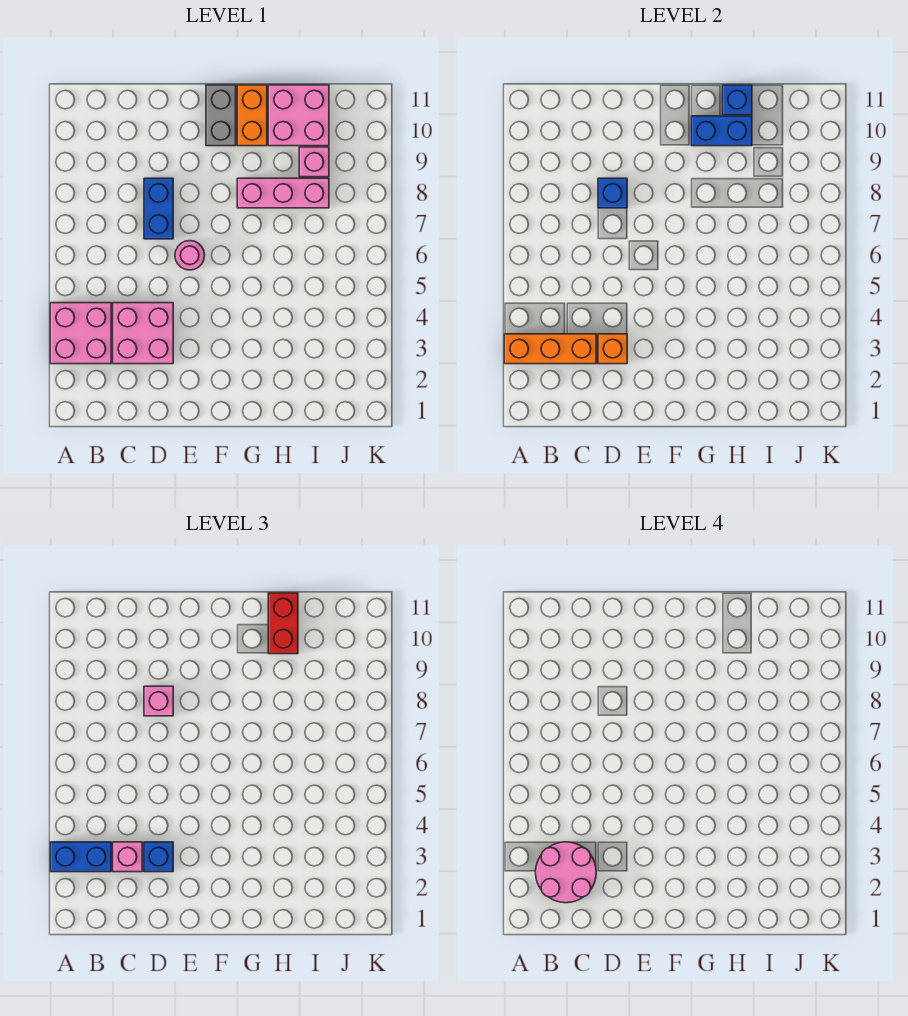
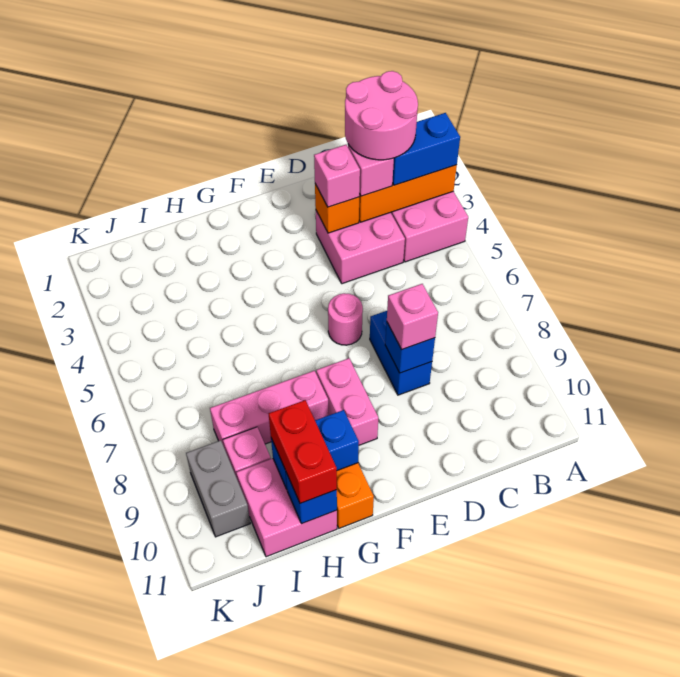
blue brick D3 level 3 -> pink brick D3 level 3
none -> pink brick F8:F9 level 1
grey brick F10:F11 level 1 -> grey brick J9:J10 level 1

